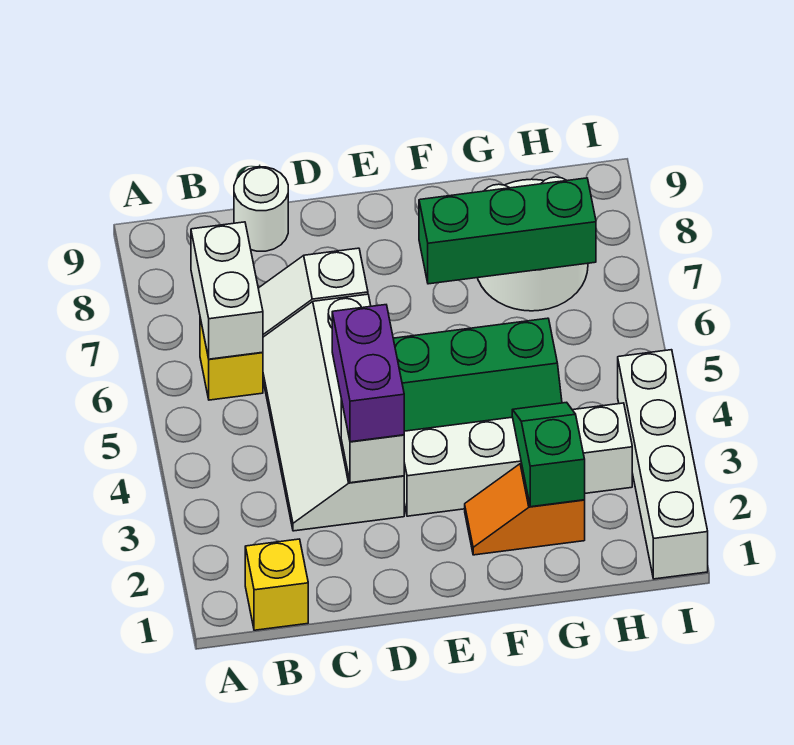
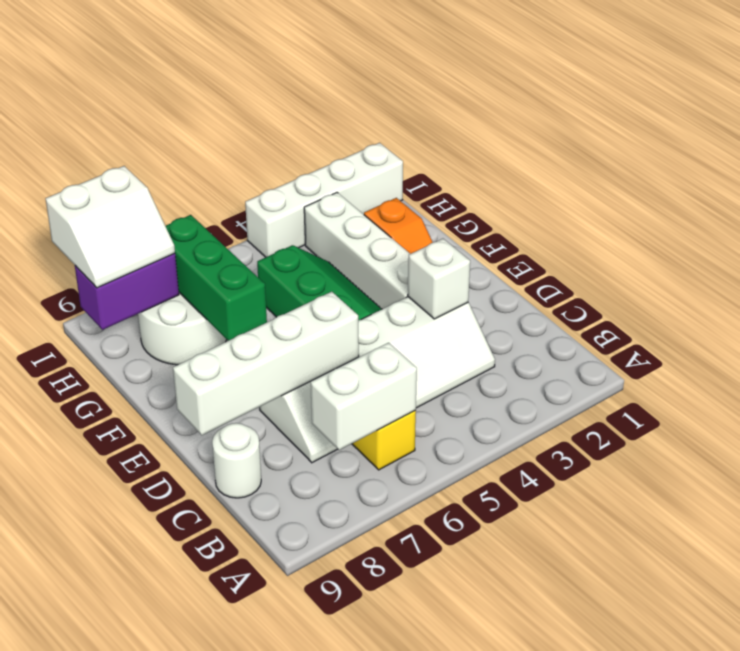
yellow brick B1 level 1 -> none
purple brick D3:D4 level 3 -> purple brick H8:H9 level 2
none -> white brick D6:D9 level 2
green slope G2:G3 level 2 top 2 -> none
none -> white slope H8:I9 level 3 top I

